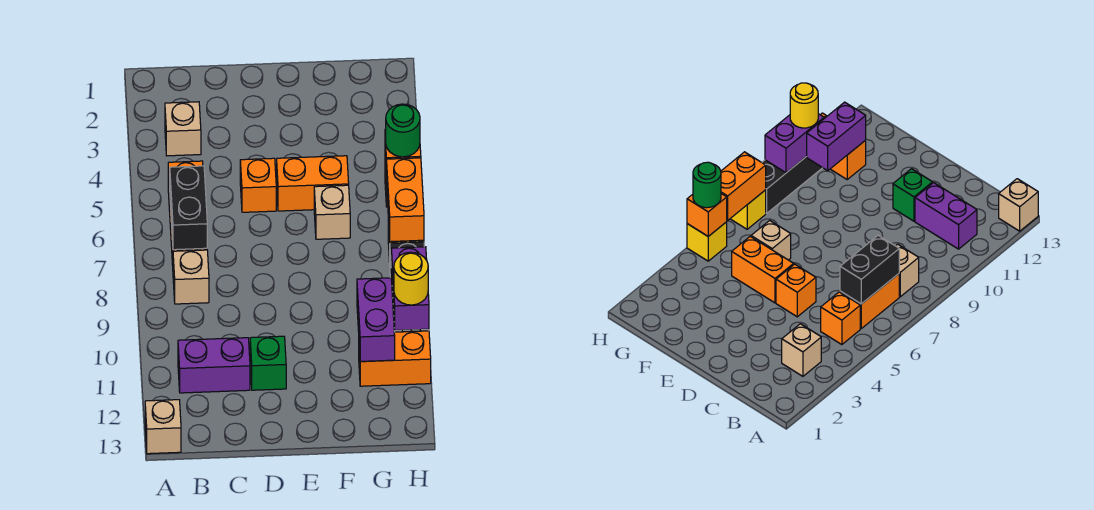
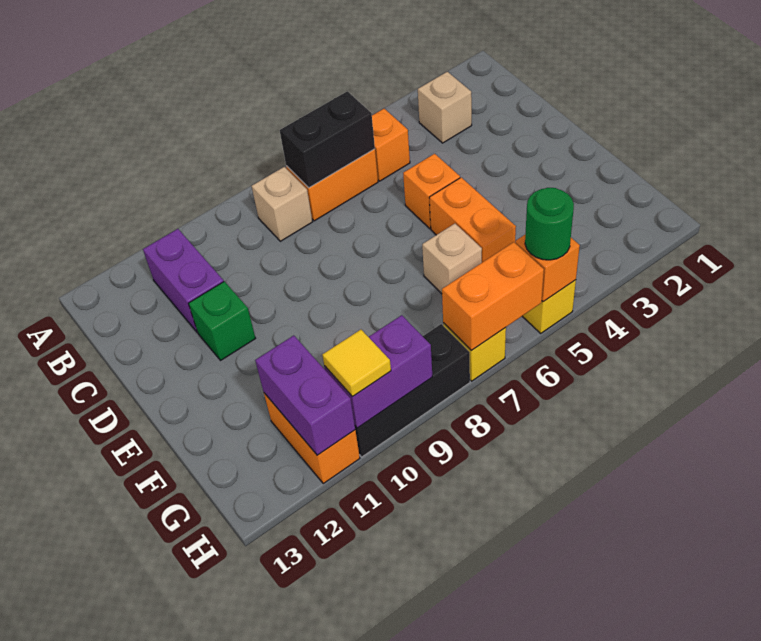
tan brick A13 level 1 -> none
purple brick G10:G11 level 2 -> purple brick G11:H11 level 2
yellow round brick H10 level 3 -> yellow tile H10 level 3

